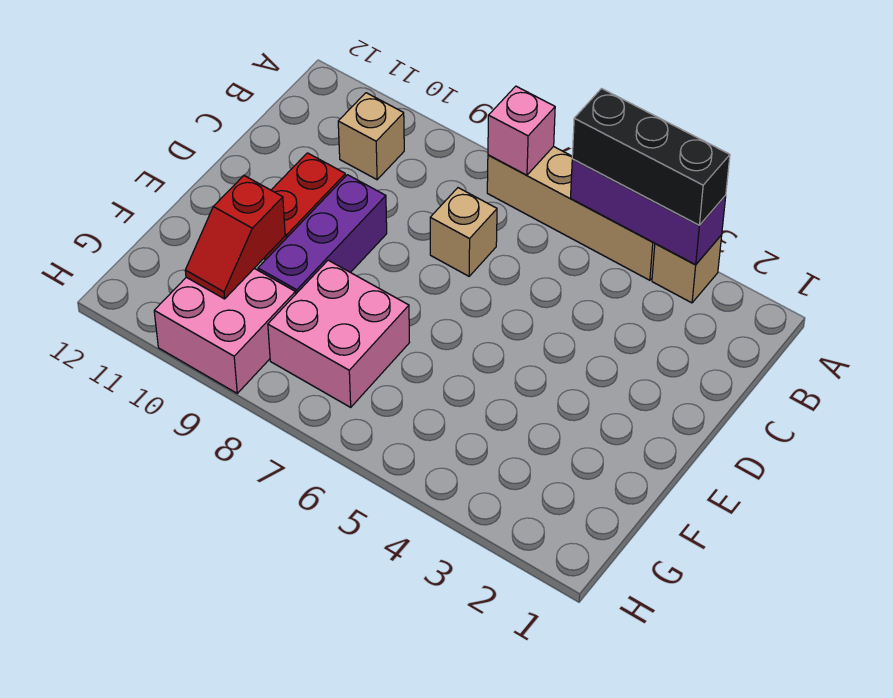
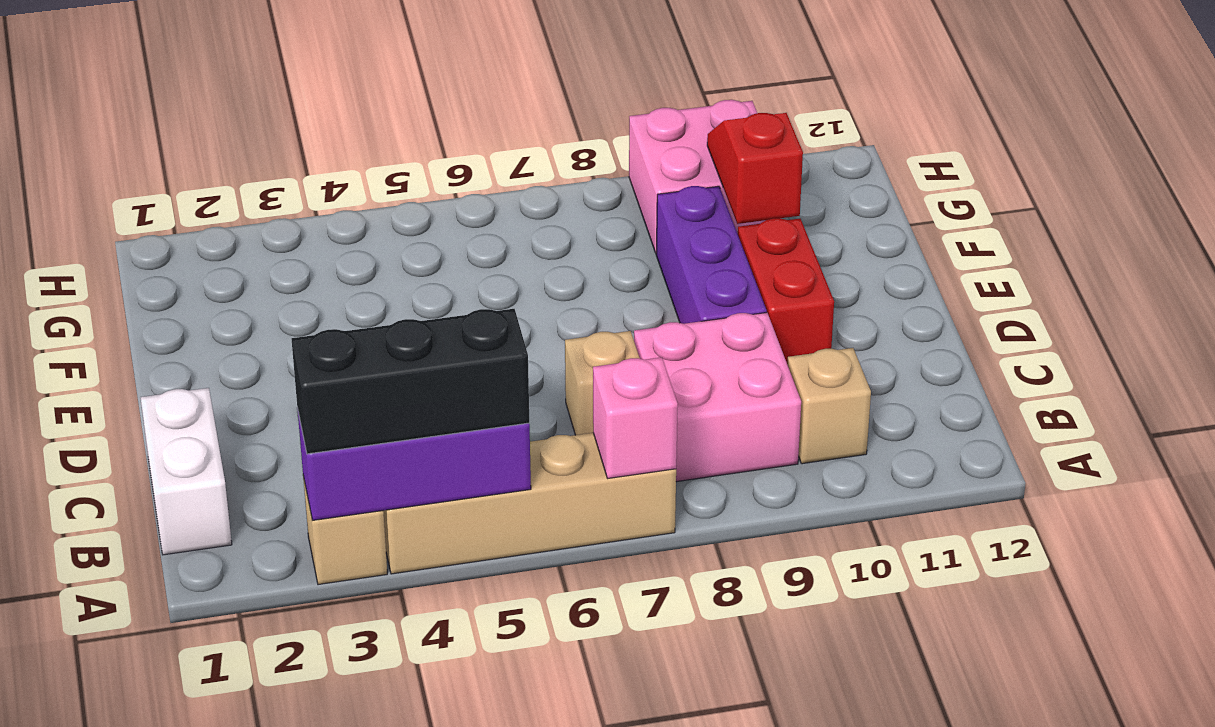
none -> white brick B1:C1 level 1
pink brick F7:G8 level 1 -> pink brick B8:C9 level 1

